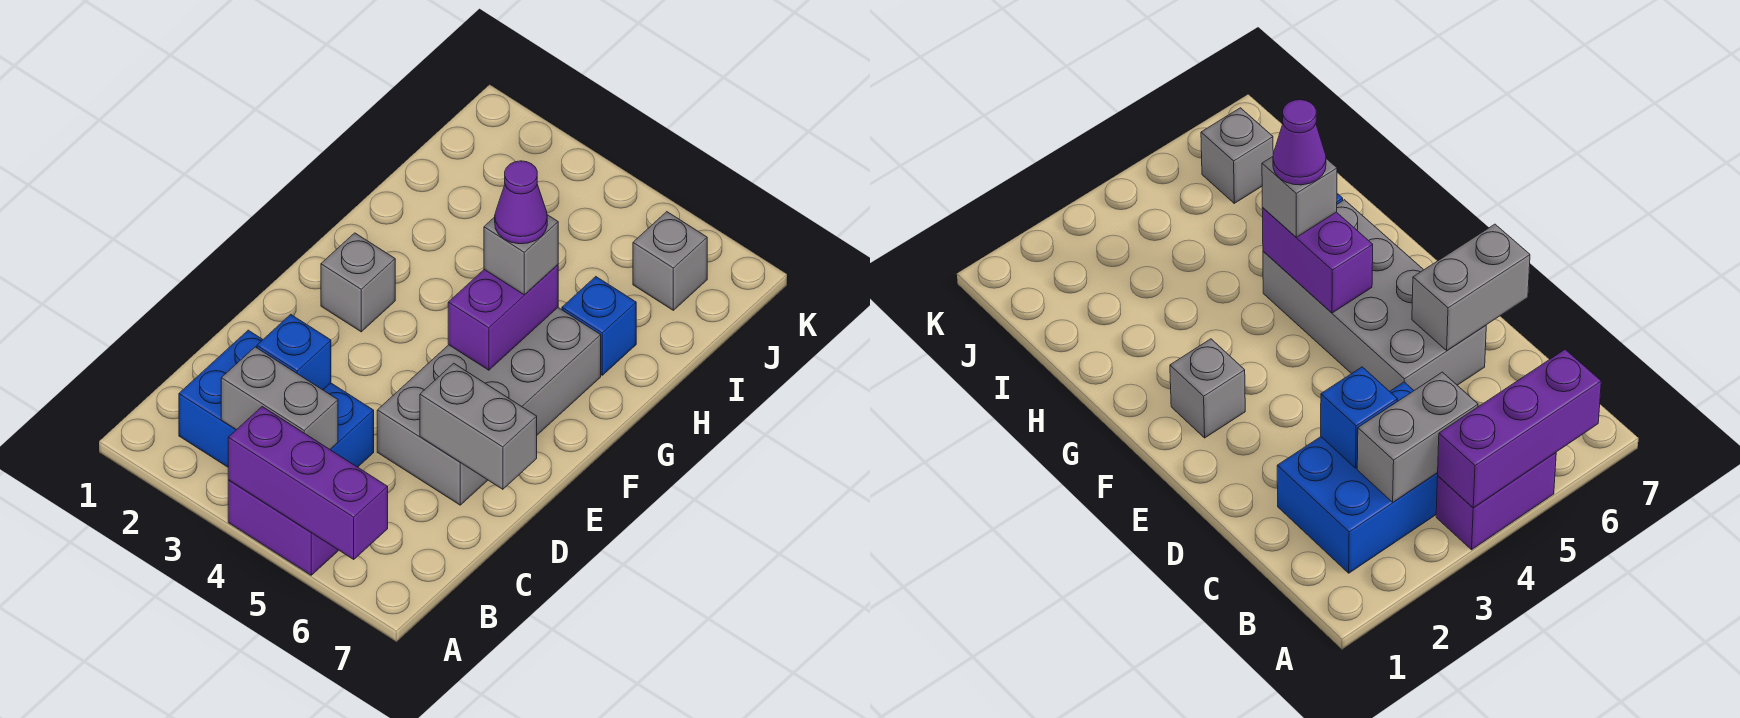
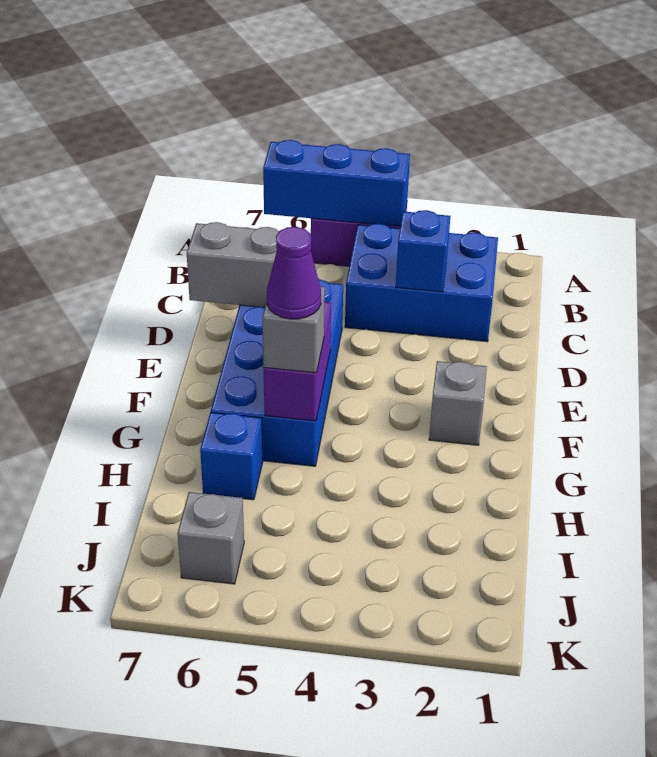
purple brick A4:A6 level 2 -> blue brick A4:A6 level 2
grey brick B3:B4 level 2 -> none
grey brick D5:G6 level 1 -> blue brick D5:G6 level 1

